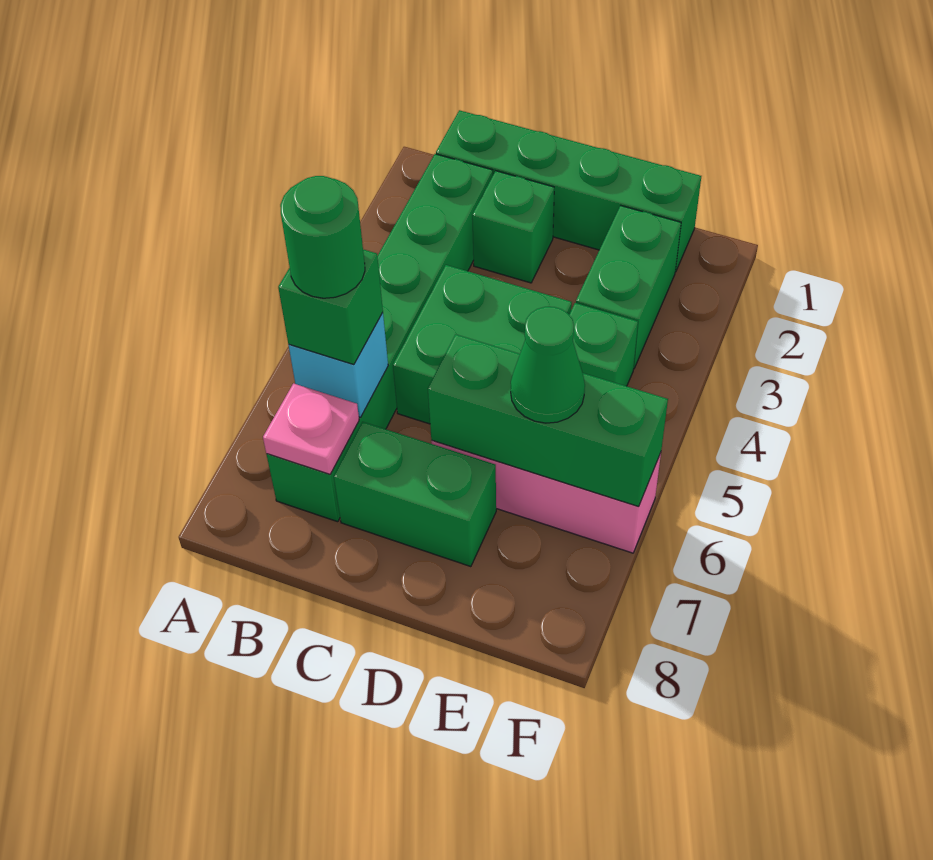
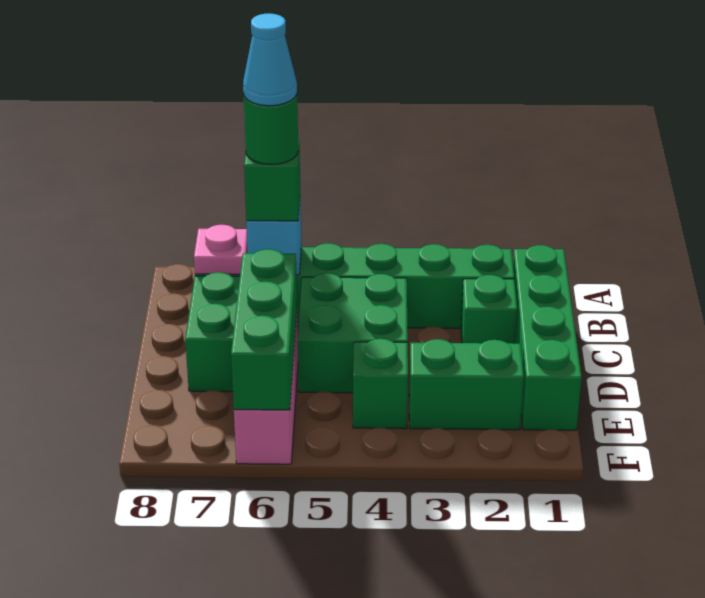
none -> cyan cone B6 level 5
green cone E6 level 3 -> none

